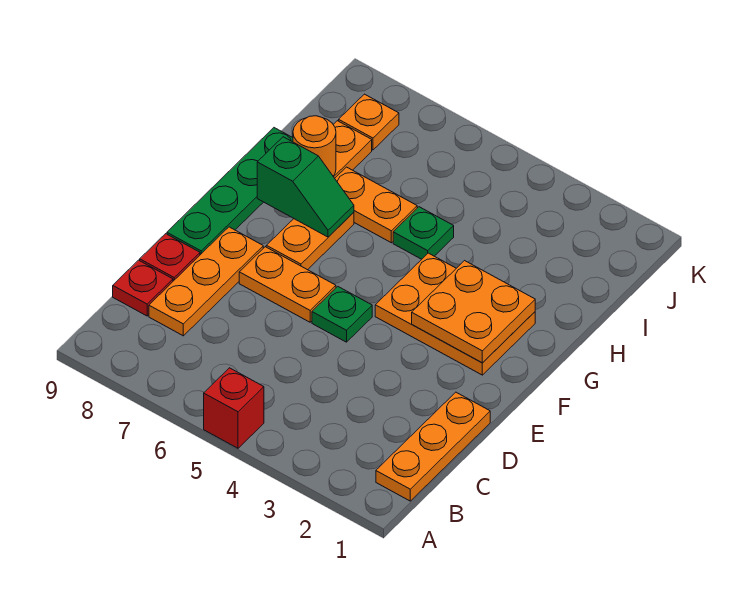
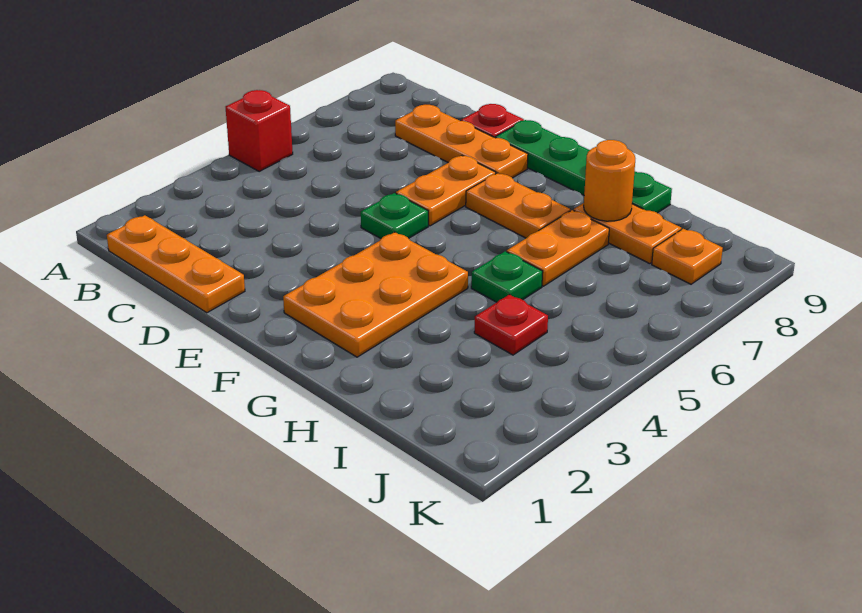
red plate C9 level 1 -> red plate I4 level 1
orange plate F2:G3 level 2 -> none
green slope G7:G8 level 2 top 8 -> none

